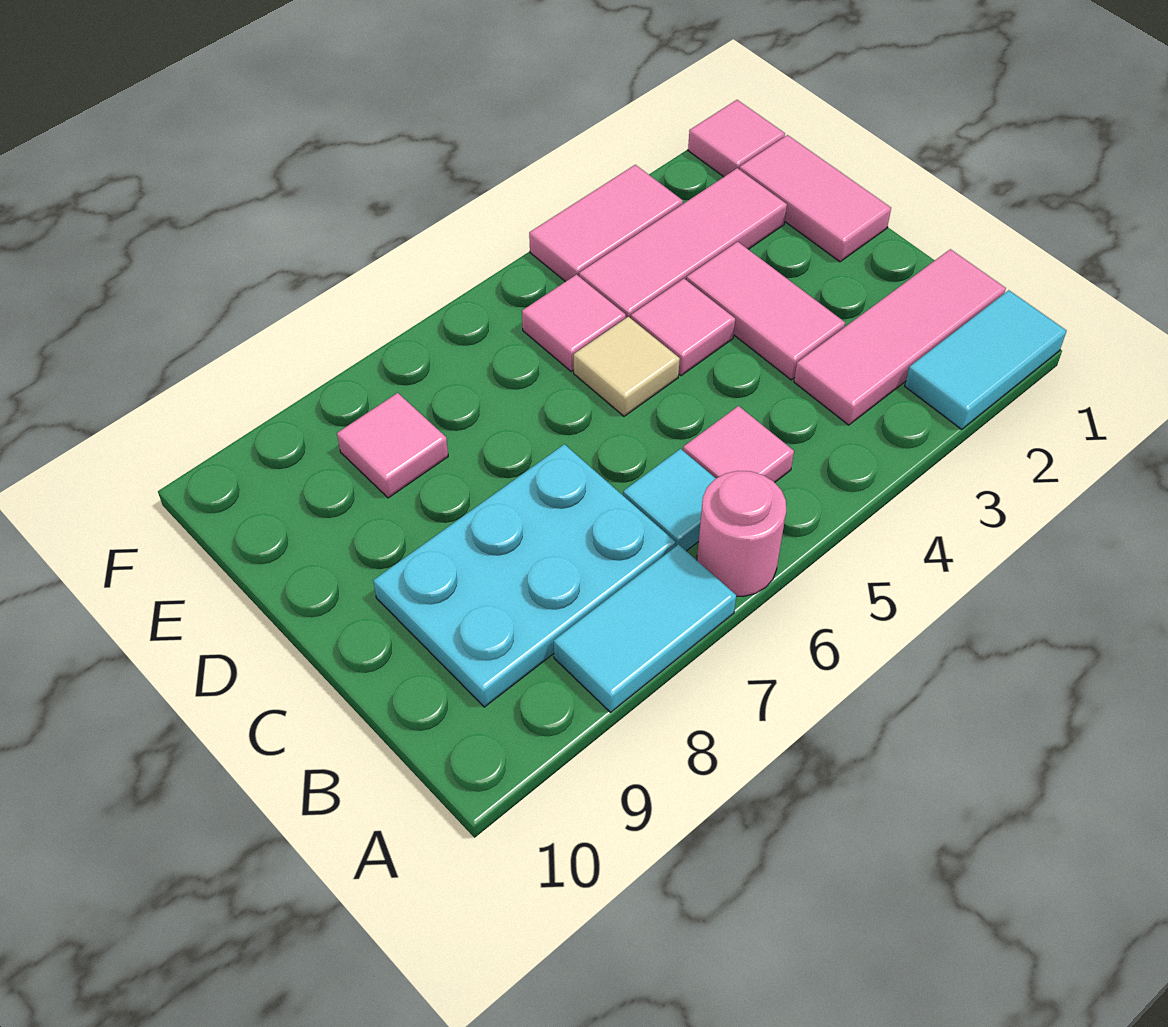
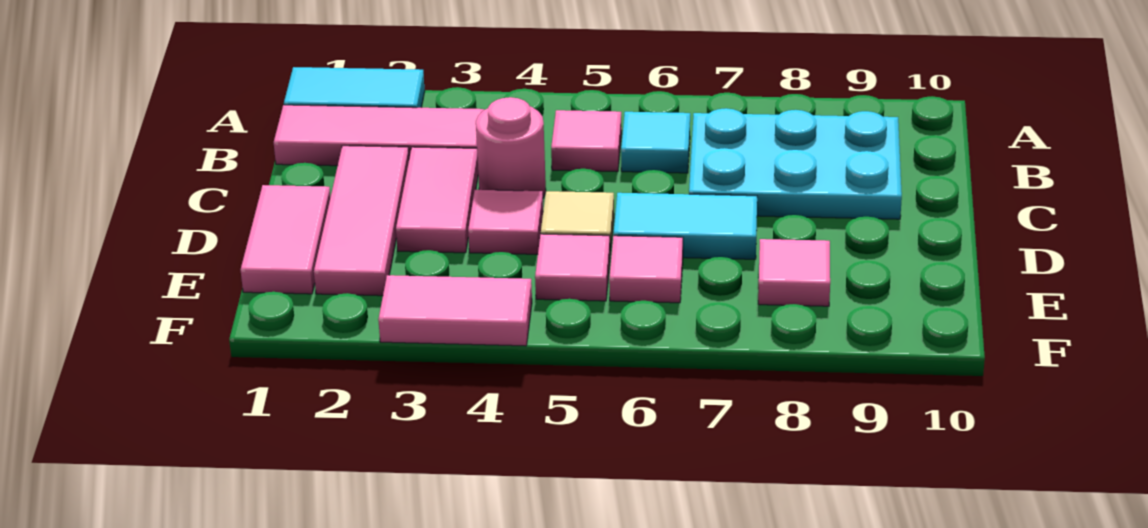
pink round brick A6 level 1 -> pink round brick C4 level 1
cyan tile A7:A8 level 1 -> cyan tile D6:D7 level 1
pink tile E2:E4 level 1 -> pink tile C2:E2 level 1
pink tile F1 level 1 -> pink tile E6 level 1

